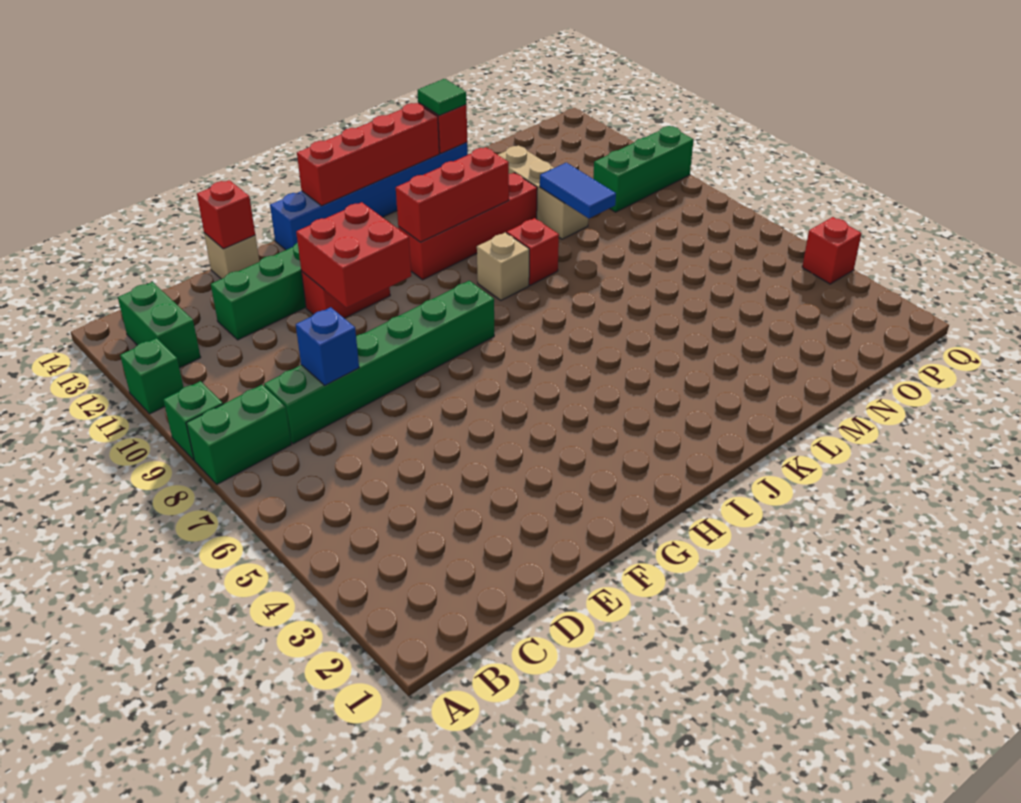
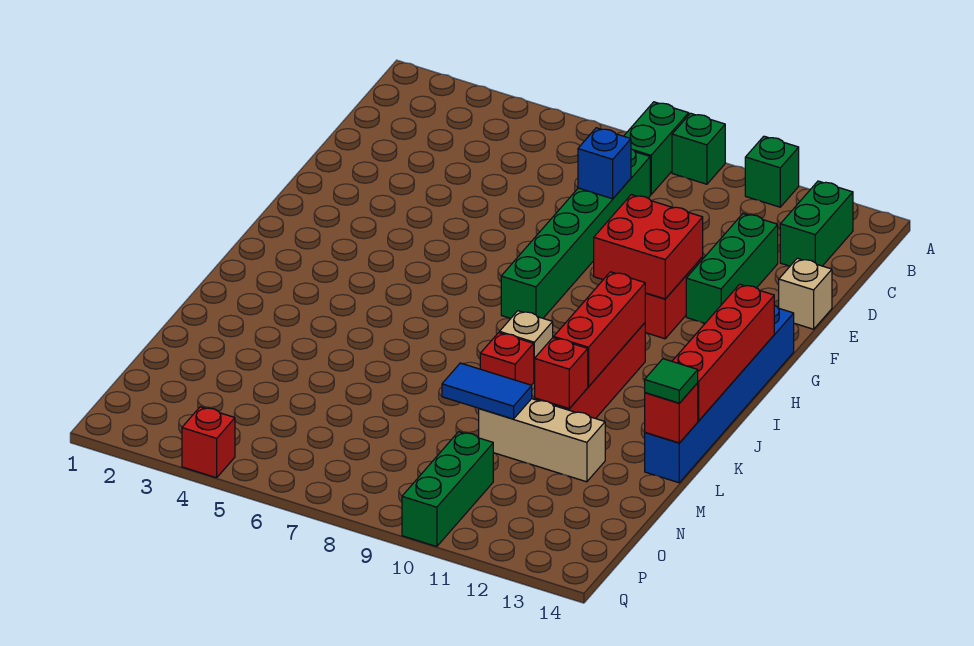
green brick B12:B13 level 1 -> green brick B13:C13 level 1
red brick E14 level 2 -> red brick L11 level 2

